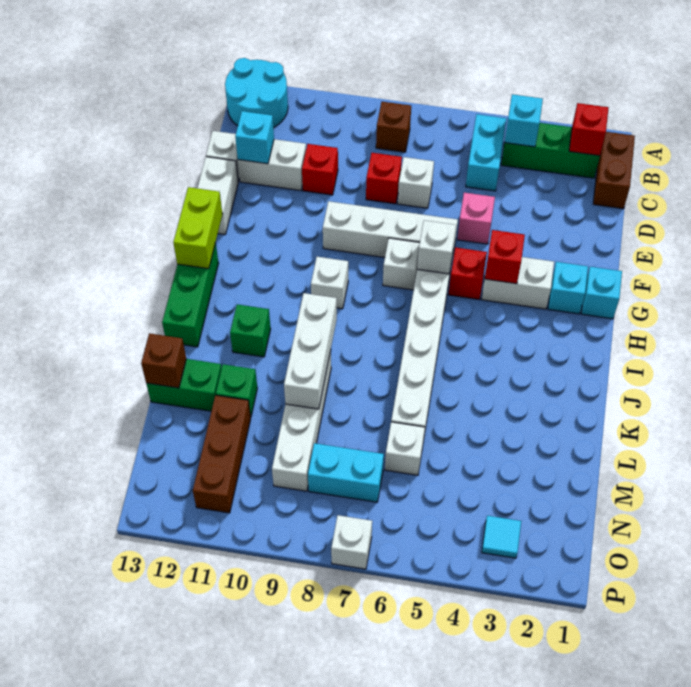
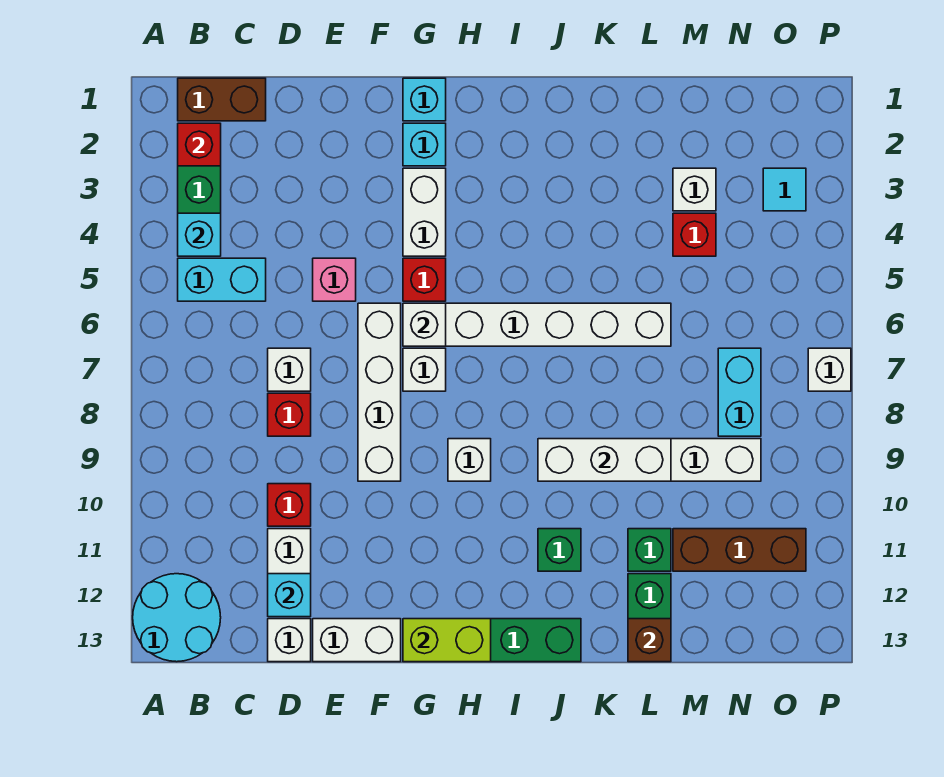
brown brick B8 level 1 -> none
red brick G4 level 2 -> red brick M4 level 1
white brick M6 level 1 -> white brick M3 level 1

